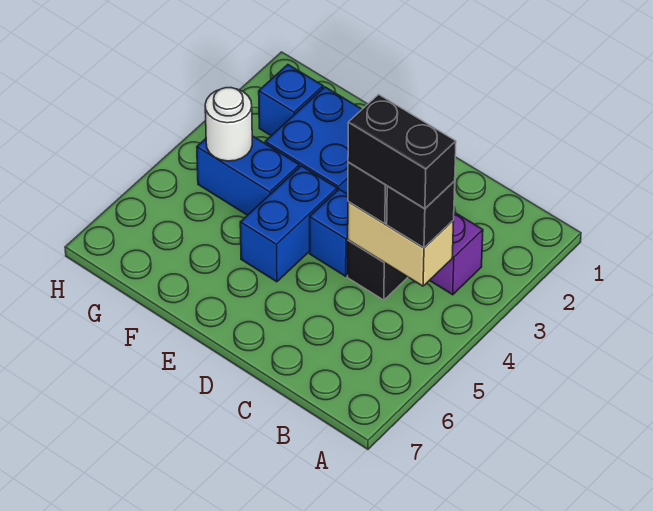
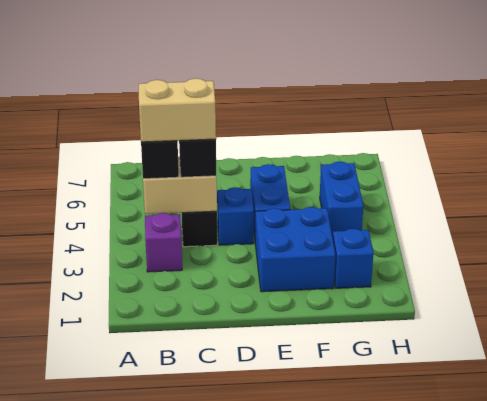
black brick B4:C4 level 4 -> tan brick B4:C4 level 4
blue brick F4:G4 level 1 -> blue brick G4:G5 level 1
white round brick G4 level 2 -> none

